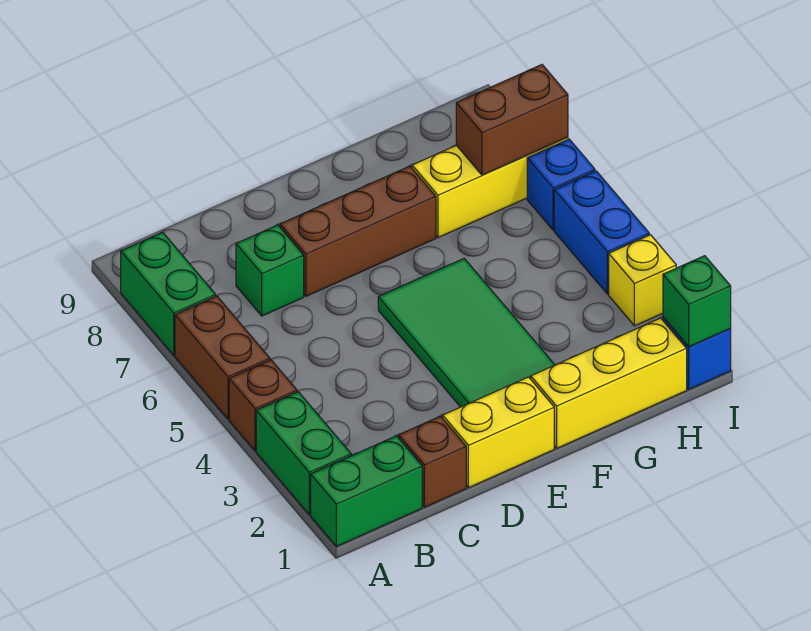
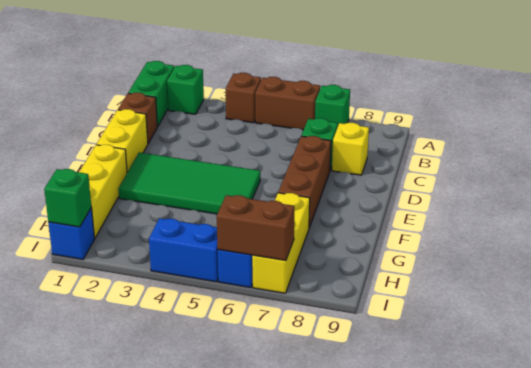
green brick A2:A3 level 1 -> green brick A2 level 1
green brick A7:A8 level 1 -> green brick A7 level 1
brown brick H7:I7 level 2 -> brown brick I6:I7 level 2
yellow brick I3 level 1 -> yellow brick C8 level 1

